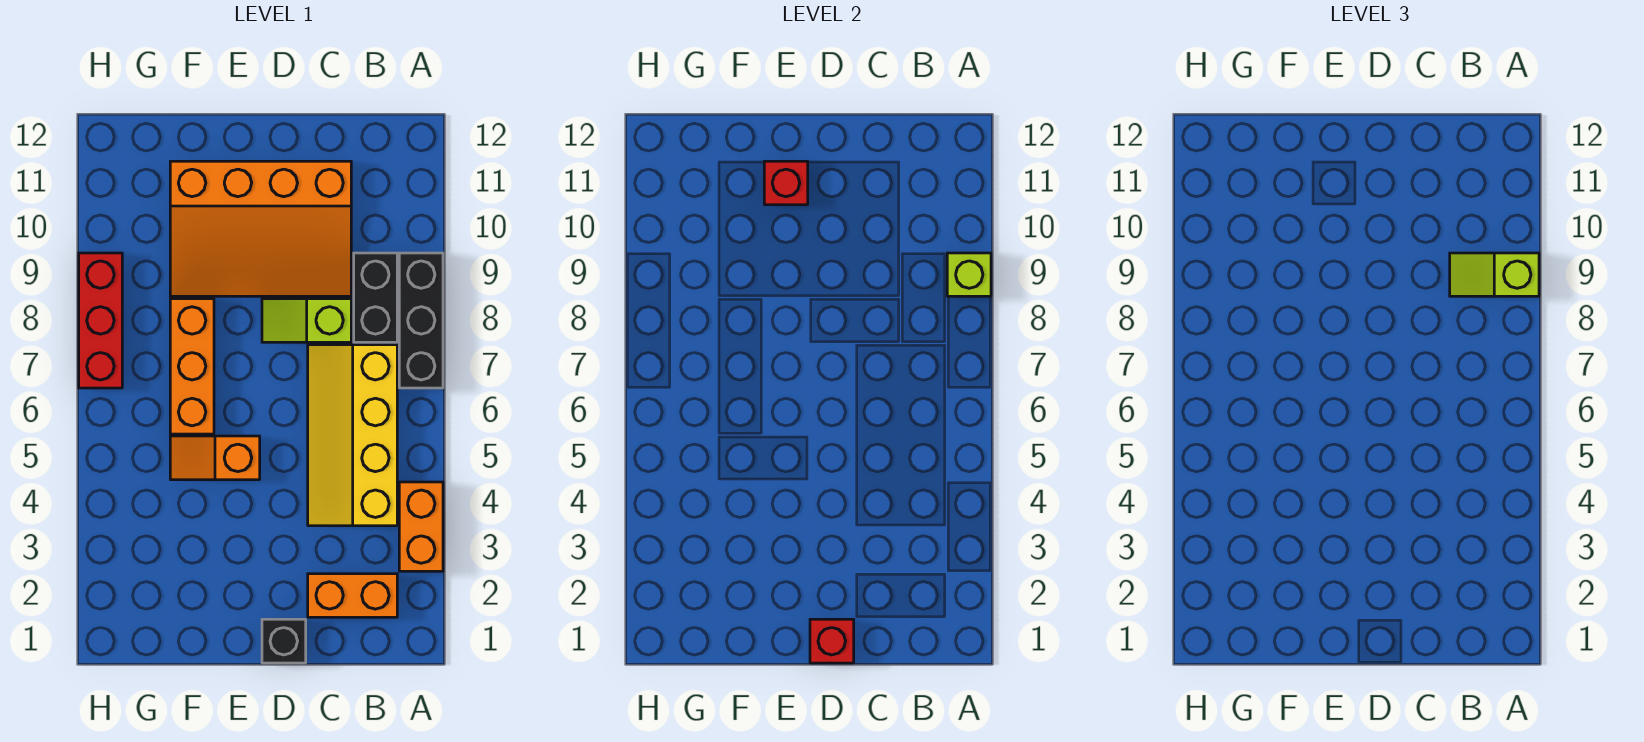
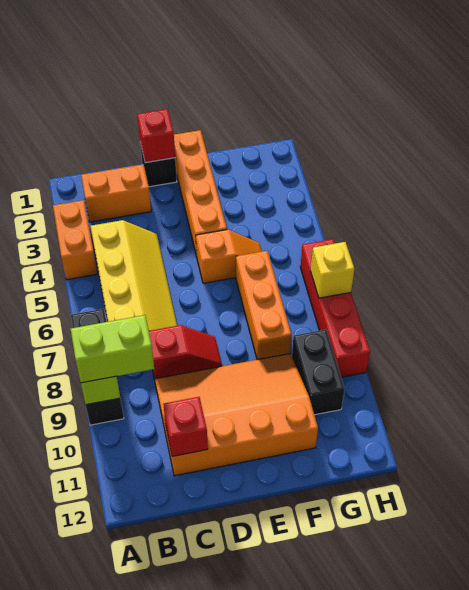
lime slope A9:B9 level 3 top A -> lime brick A9:B9 level 3
black brick B8:B9 level 1 -> black brick G9:G10 level 1
lime slope C8:D8 level 1 top C -> red slope C8:D8 level 1 top C
none -> orange brick E1:E4 level 1
red brick E11 level 2 -> red brick C11 level 2
red brick H7:H9 level 1 -> red brick H6:H9 level 1
none -> yellow brick H7 level 2

